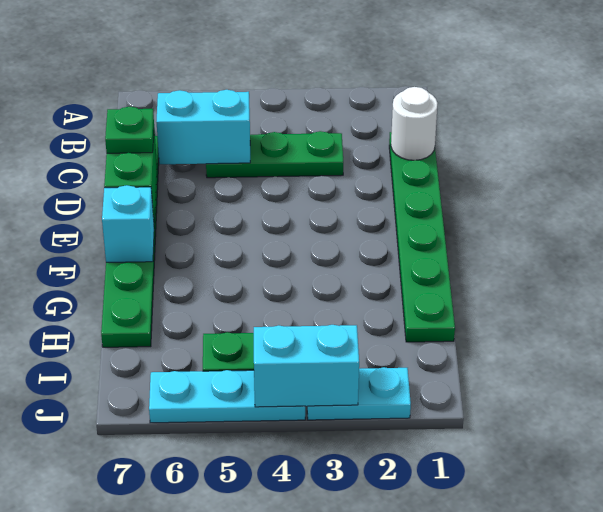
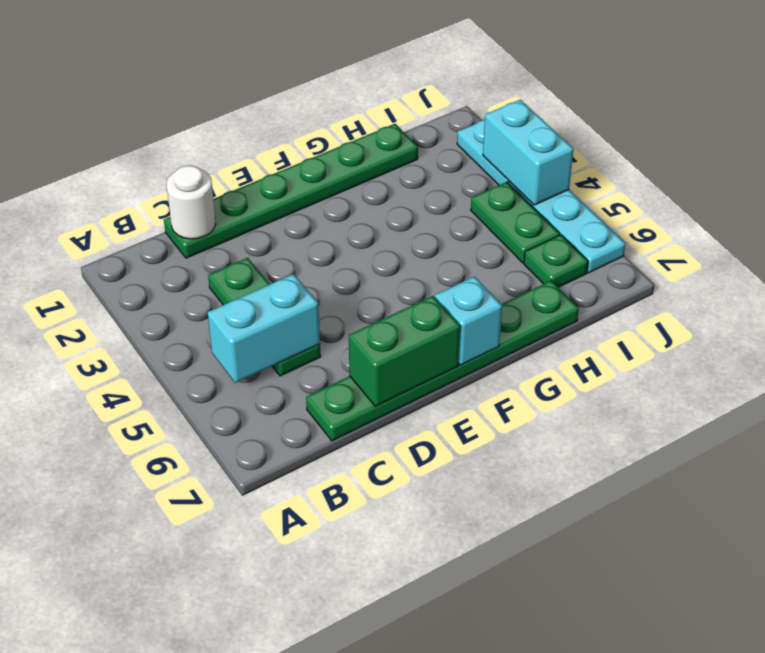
cyan brick C5:C6 level 2 -> cyan brick B5:C5 level 2
green plate D7 level 3 -> green plate I6 level 1

